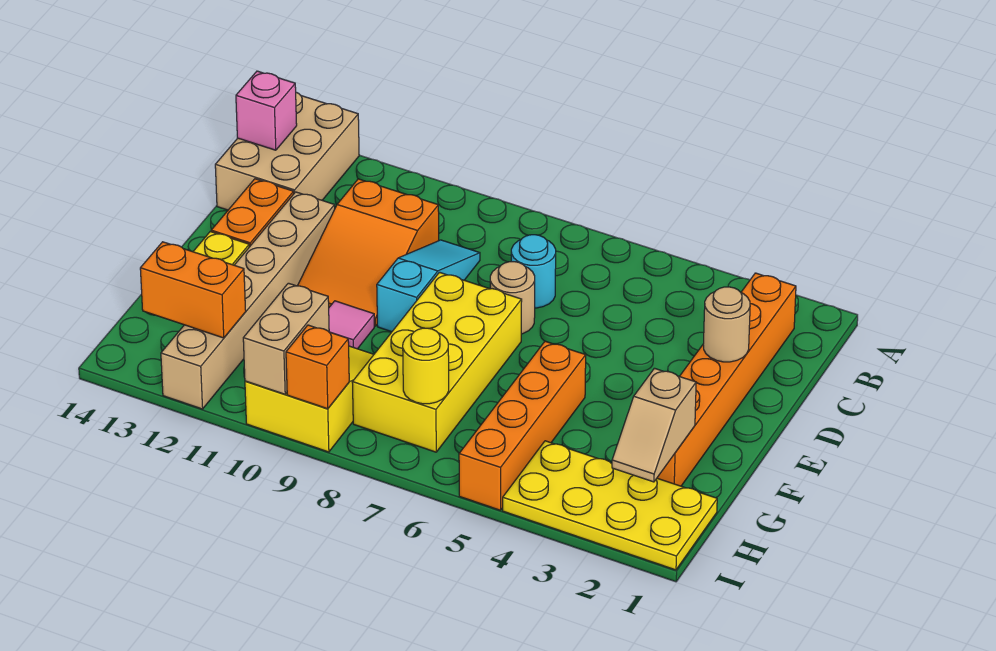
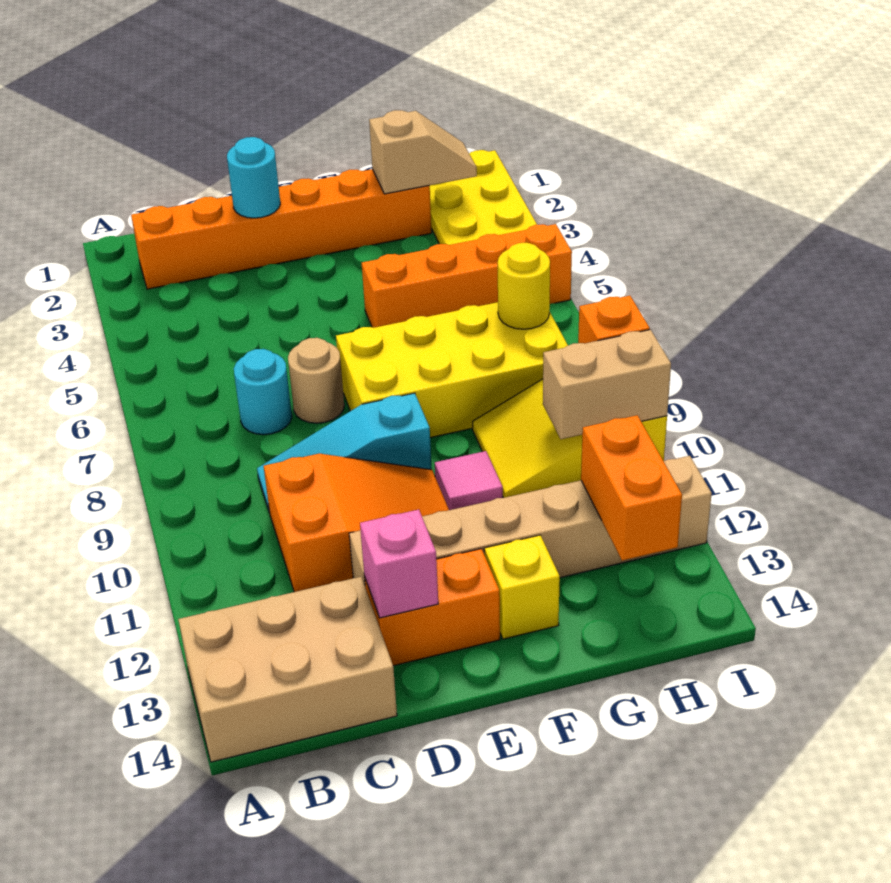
pink brick B14 level 2 -> pink brick D13 level 2
tan round brick D2 level 2 -> cyan round brick D2 level 2

